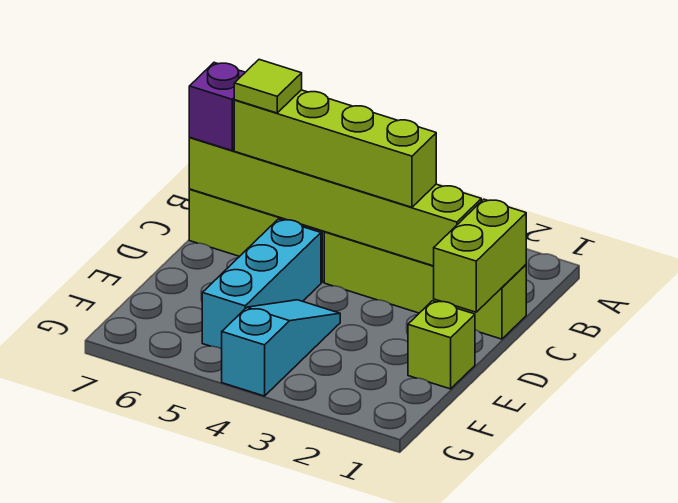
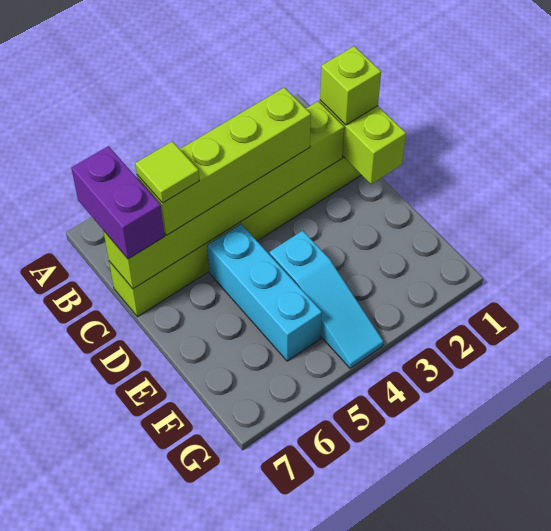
purple brick C7 level 3 -> purple brick B7:C7 level 3
lime brick E1 level 1 -> lime brick C1 level 3
cyan slope E4:G4 level 1 top G -> cyan slope E4:G4 level 1 top E

